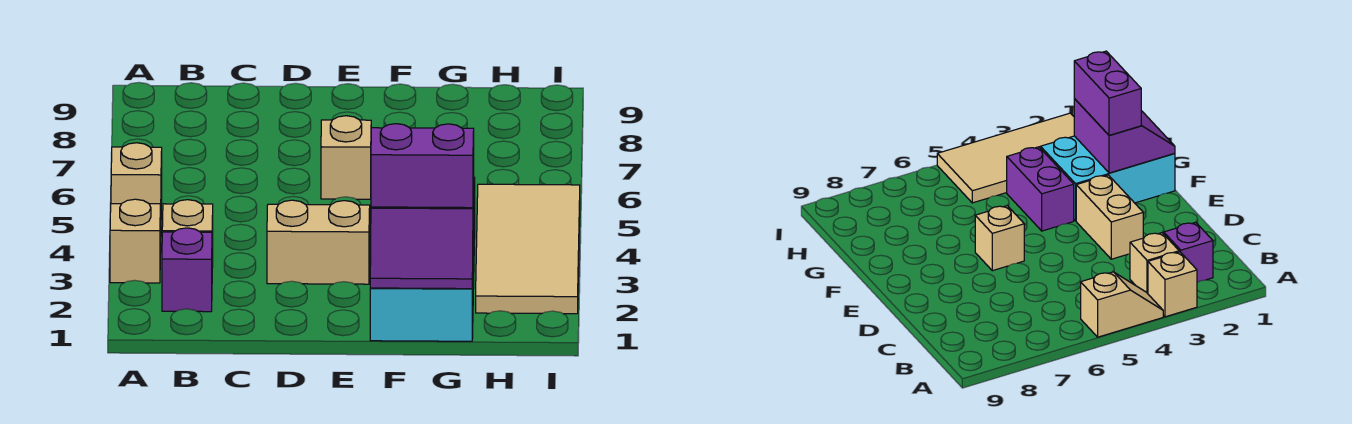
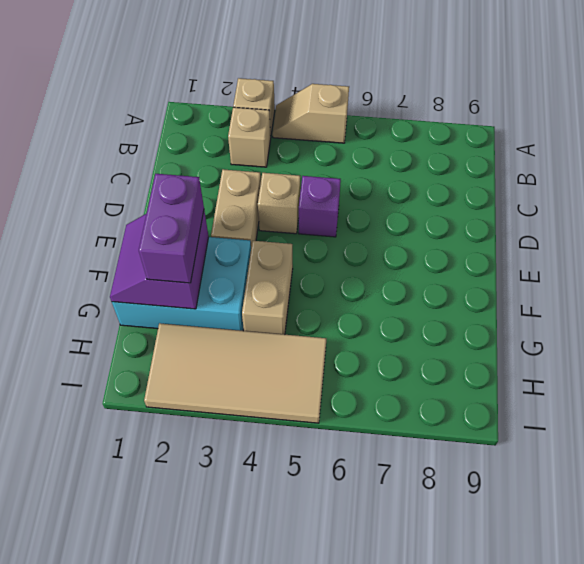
purple brick B2 level 1 -> purple brick D5 level 1
tan brick E6 level 1 -> tan brick D4 level 1
purple brick F4:G4 level 1 -> tan brick F4:G4 level 1

